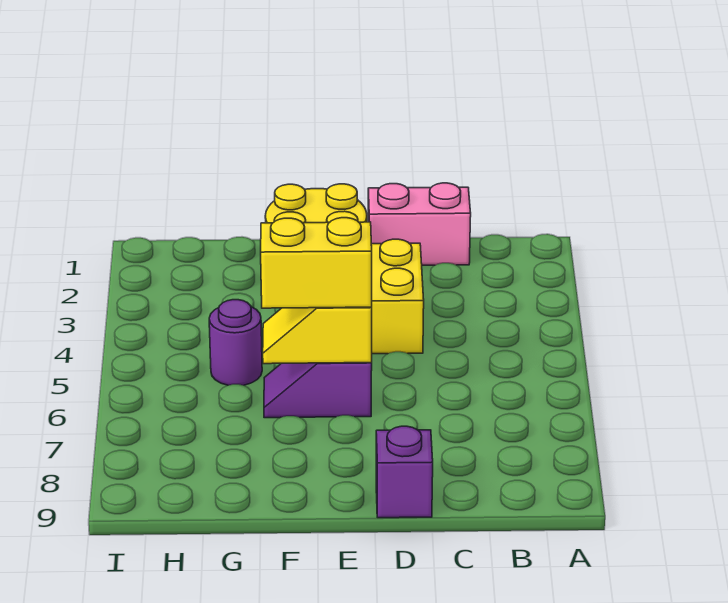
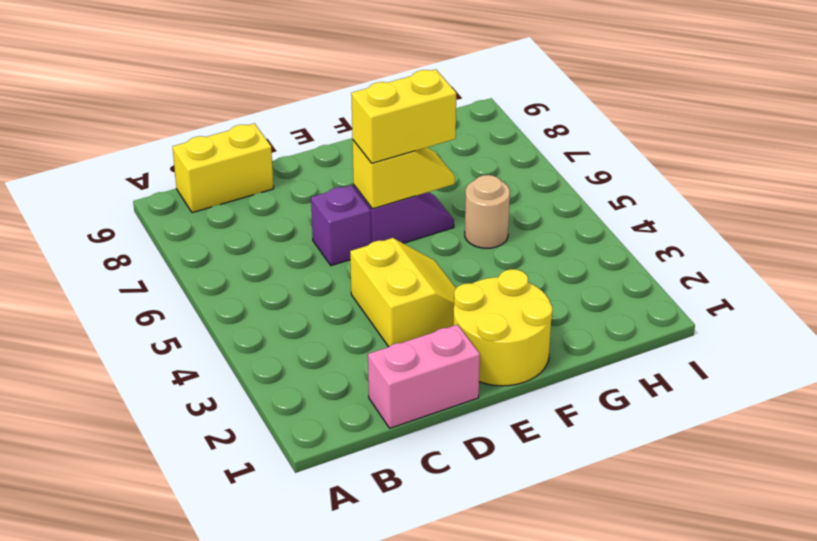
none -> yellow brick B9:C9 level 1
purple brick D9 level 1 -> purple brick D6 level 1
purple round brick G5 level 1 -> tan round brick G5 level 1

